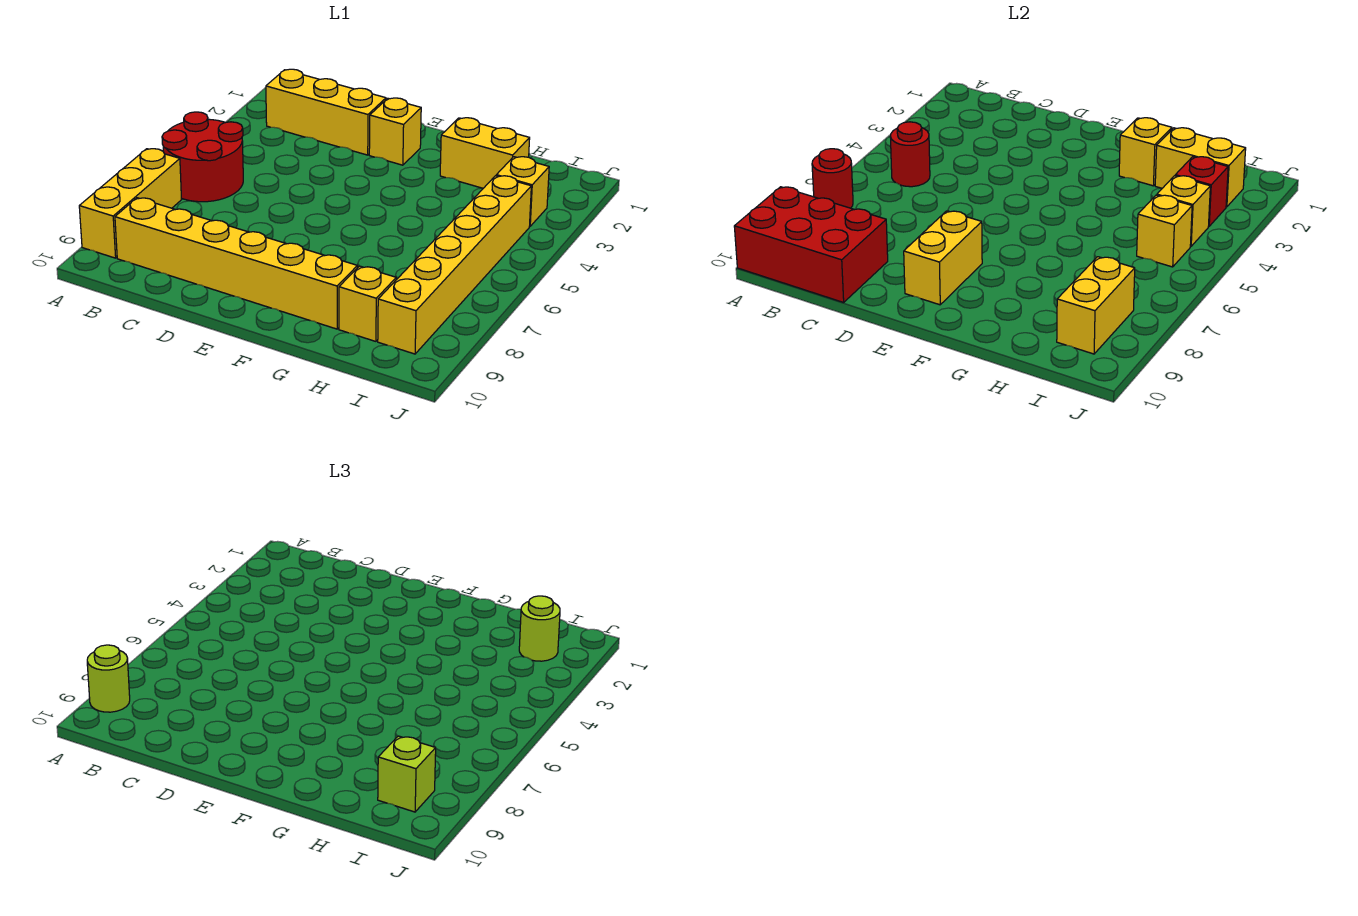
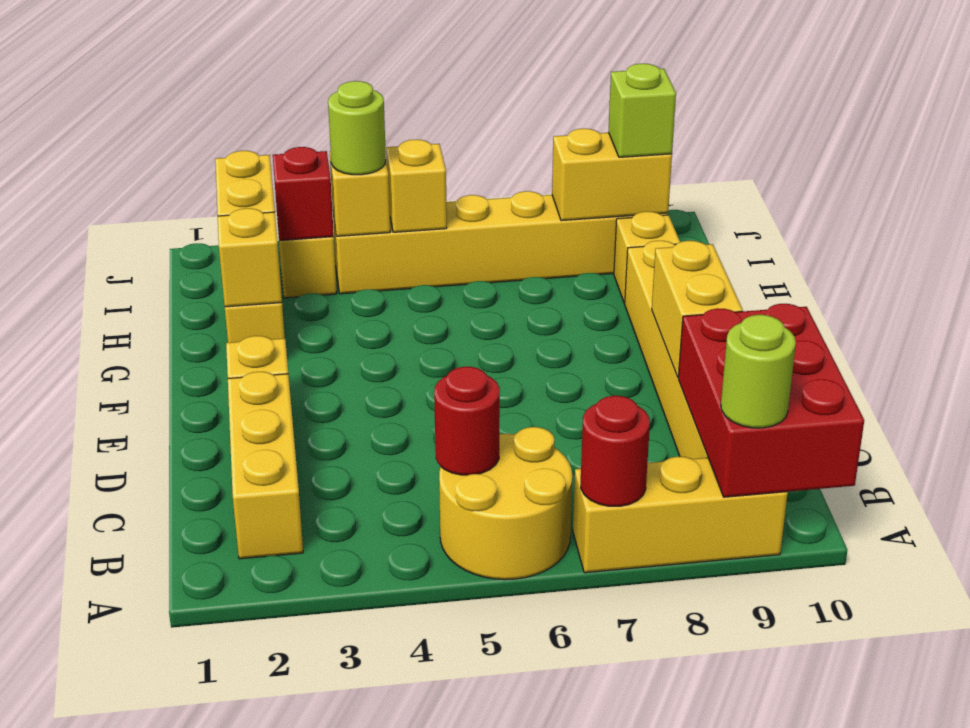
red round brick A5:B6 level 1 -> yellow round brick A5:B6 level 1
yellow brick E8:E9 level 2 -> yellow brick D9:E9 level 2
lime round brick I2 level 3 -> lime round brick I4 level 3

